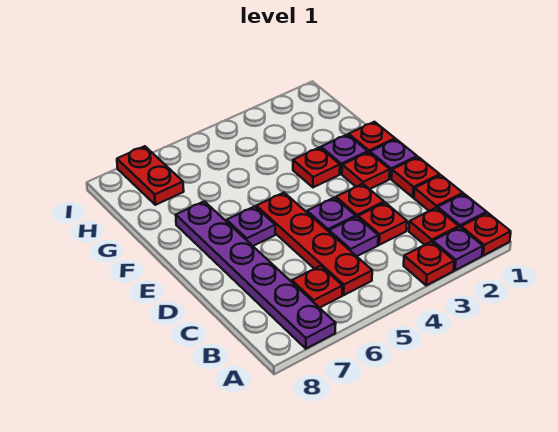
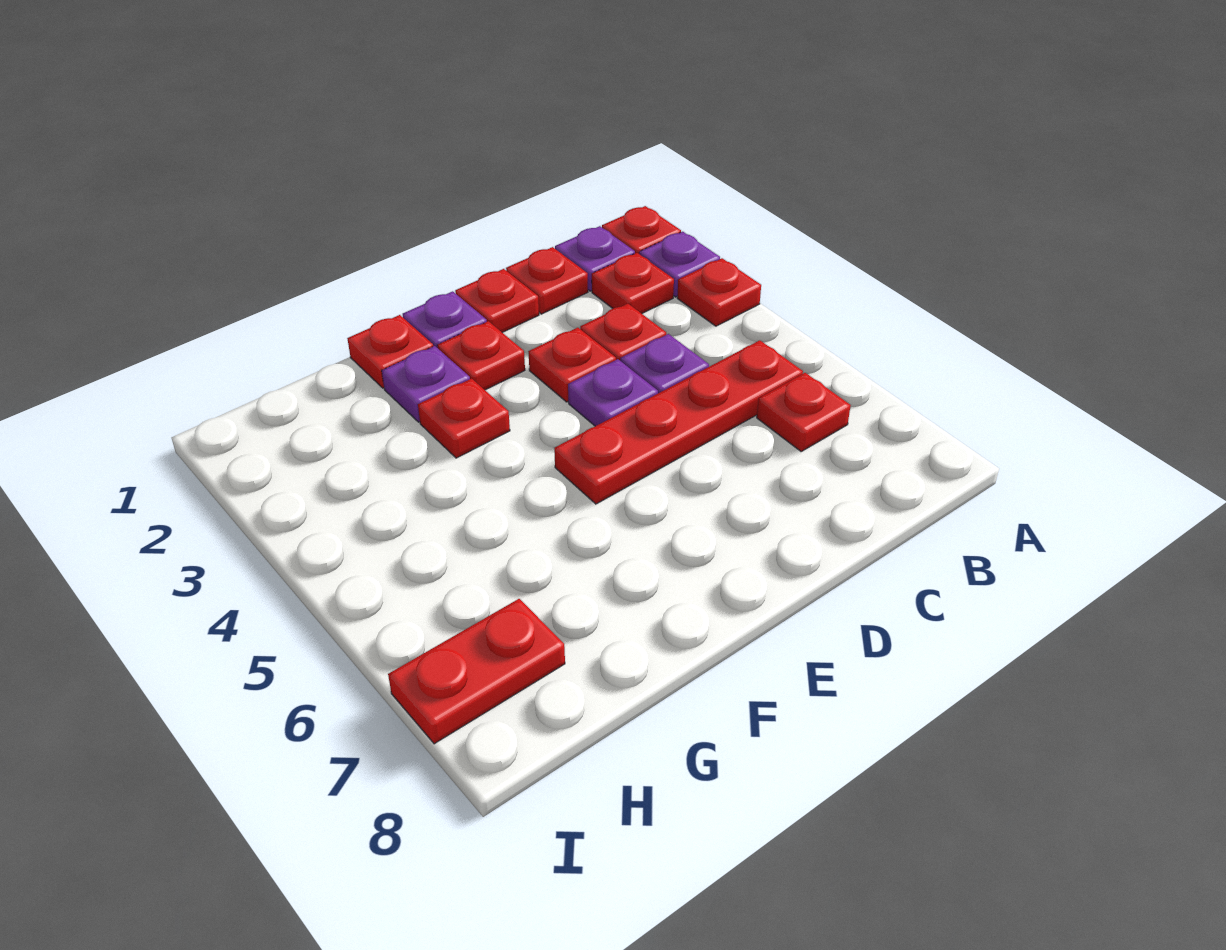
purple plate A7:F7 level 1 -> none
purple plate E6 level 1 -> none

